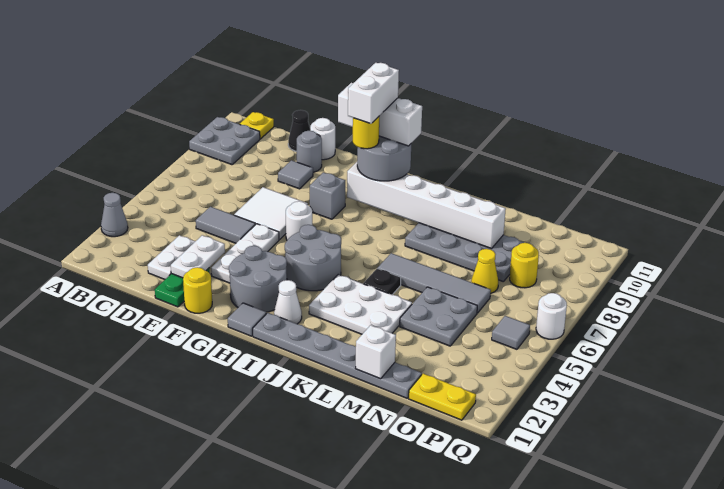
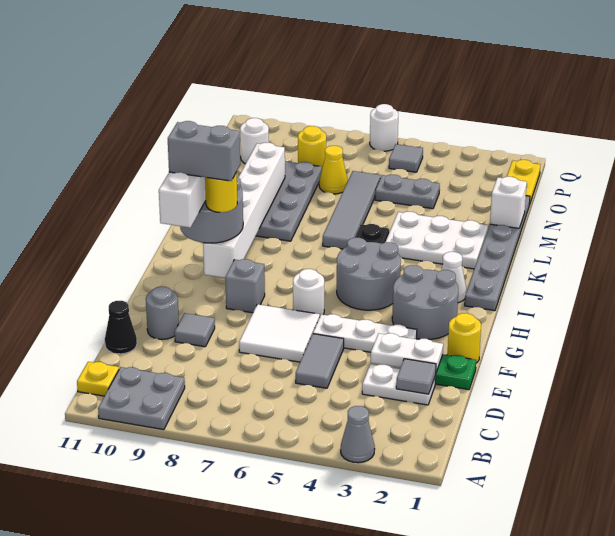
white round brick E11 level 1 -> white round brick O10 level 1
grey tile H1 level 1 -> grey tile D2 level 2
white brick H9:H10 level 5 -> grey brick H9:H10 level 5
white plate J3:L4 level 1 -> white plate K2:L4 level 1
grey plate M4:N5 level 1 -> grey plate N4:N5 level 1

